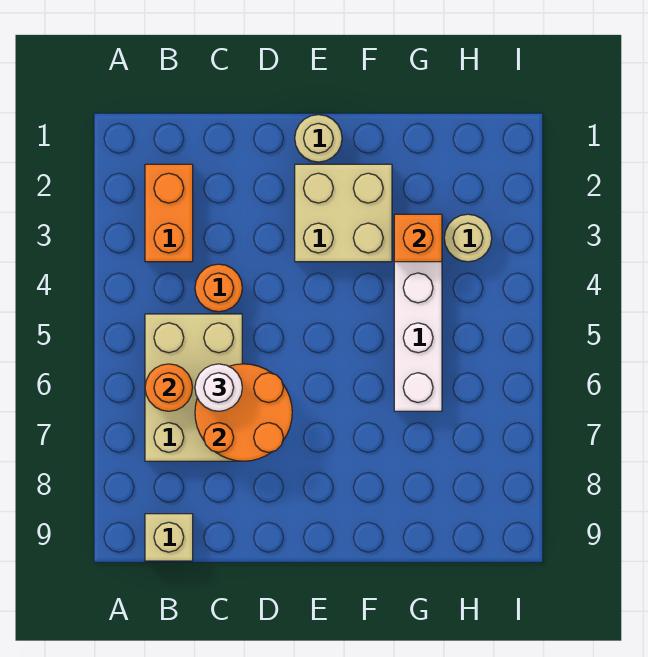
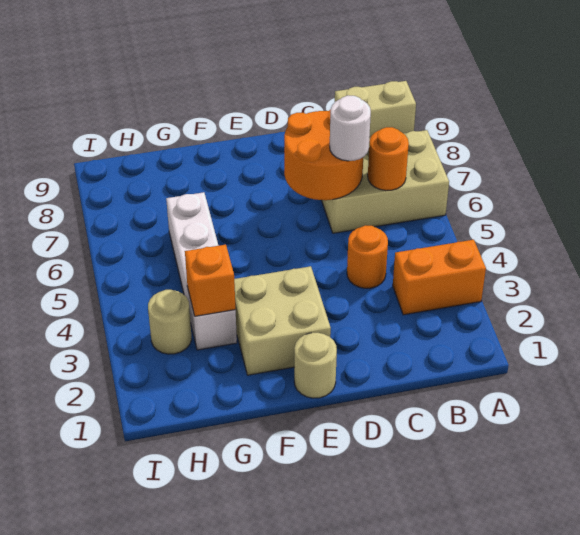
orange brick B2:B3 level 1 -> orange brick A3:B3 level 1
tan brick B5:C7 level 1 -> tan brick A6:C7 level 1
tan brick B9 level 1 -> tan brick A9:B9 level 1

